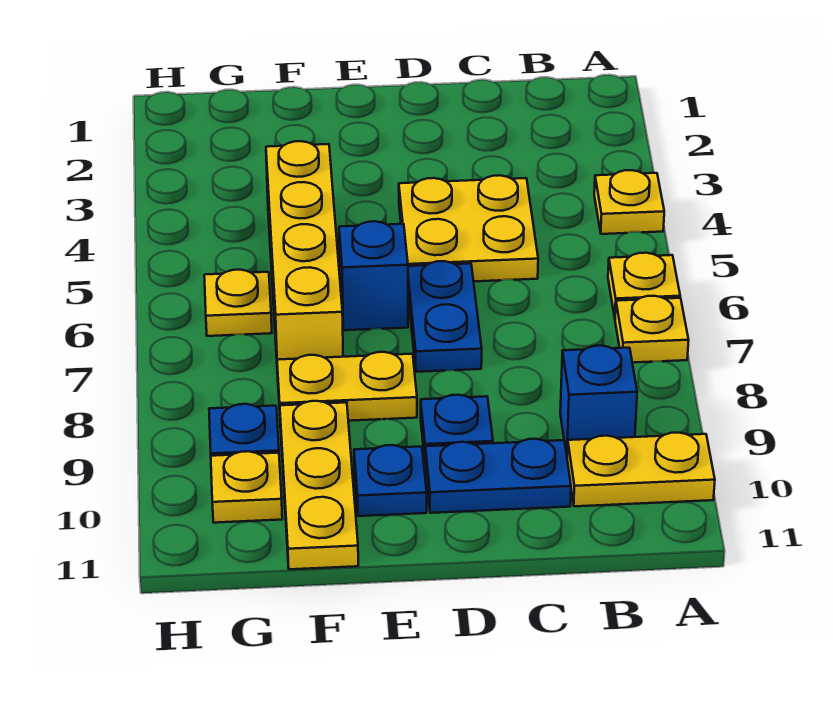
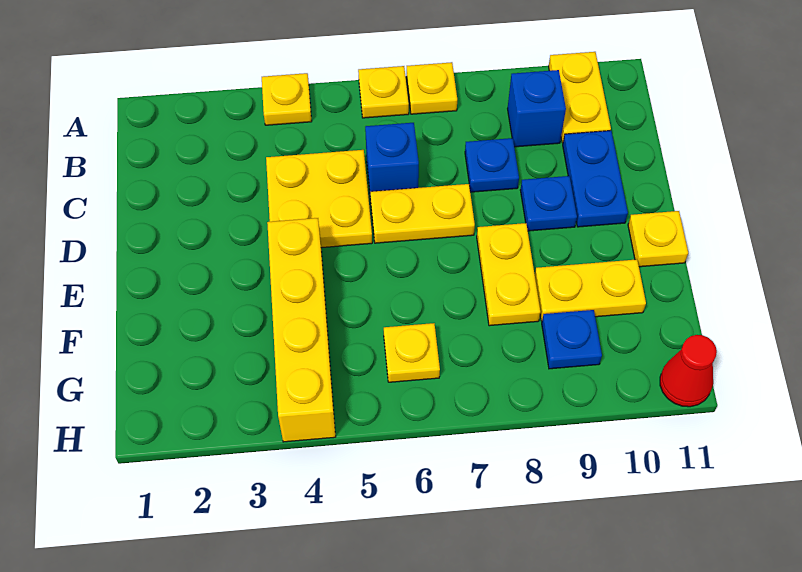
blue plate D6:D7 level 1 -> yellow plate D6:D7 level 1
blue brick E6 level 1 -> blue brick C6 level 1
blue plate E10 level 1 -> blue plate C8 level 1
yellow brick F4:F7 level 1 -> yellow brick E4:H4 level 1
yellow plate F9:F11 level 1 -> yellow plate F9:F10 level 1
yellow plate G10 level 1 -> yellow plate E11 level 1
none -> red cone H11 level 1

